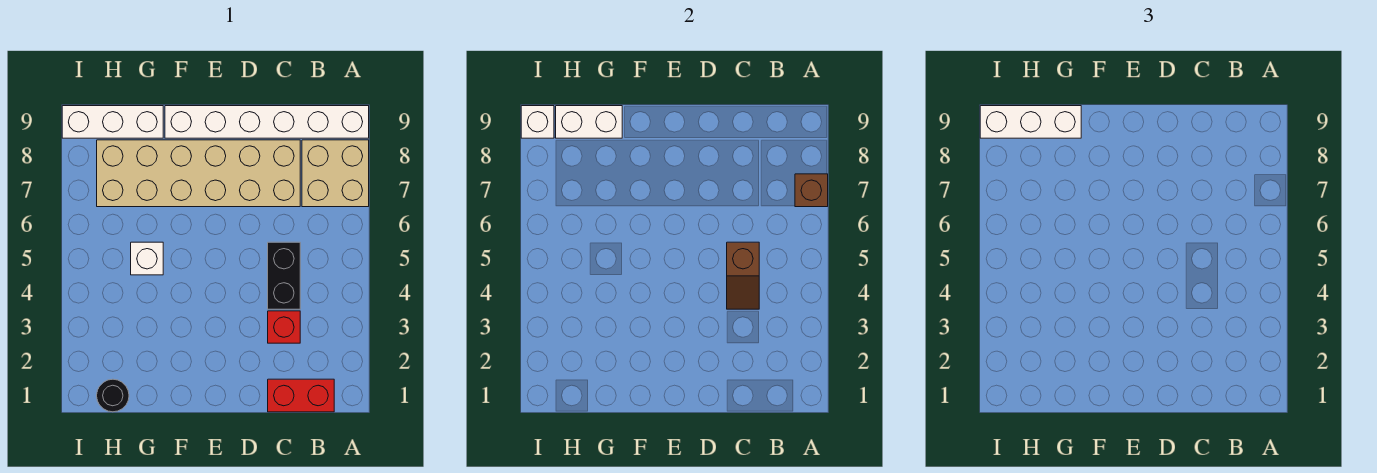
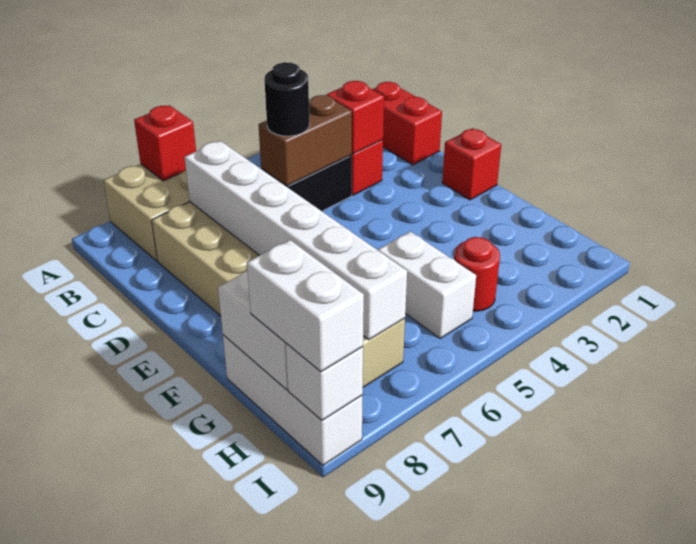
brown brick A7 level 2 -> red brick A7 level 2
white brick A9:F9 level 1 -> white brick C7:H7 level 2
none -> red brick C3 level 2
brown slope C4:C5 level 2 top 5 -> brown brick C4:C5 level 2
none -> red brick E1 level 1
white brick G5 level 1 -> white brick G5:H5 level 1
white brick G9:I9 level 3 -> white brick H9:I9 level 3
black round brick H1 level 1 -> black round brick C5 level 3
none -> red round brick H4 level 1

